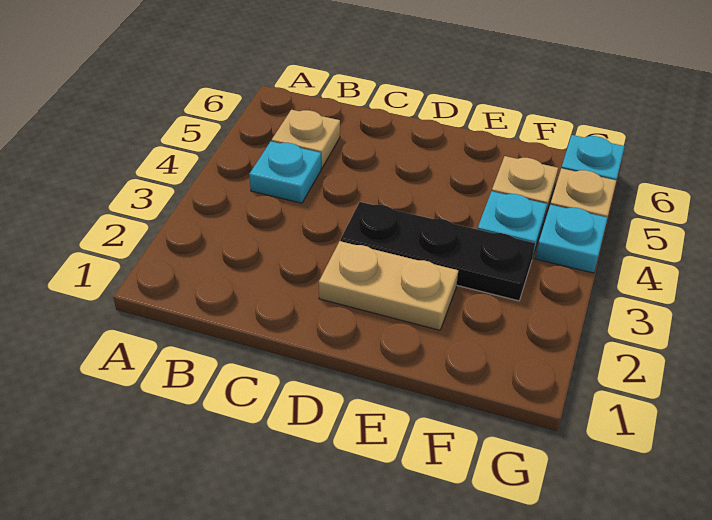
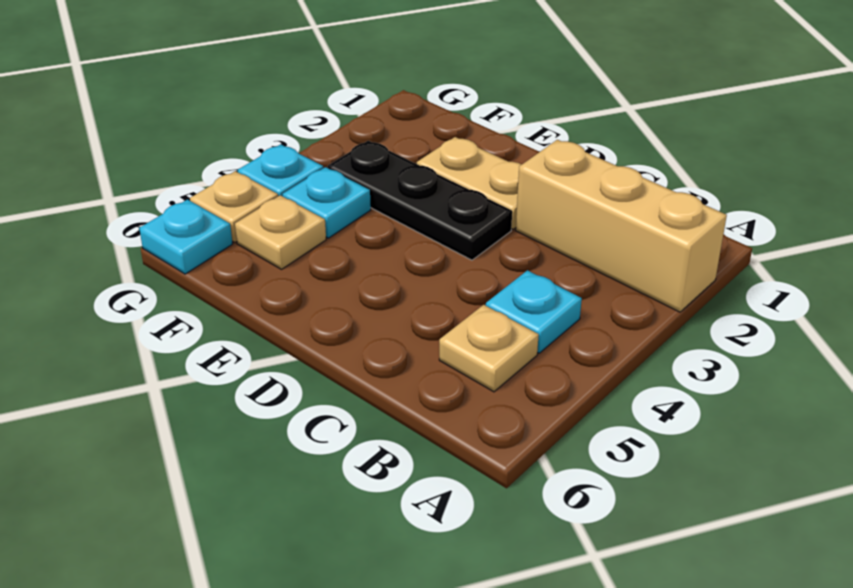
none -> tan brick A2:C2 level 1

